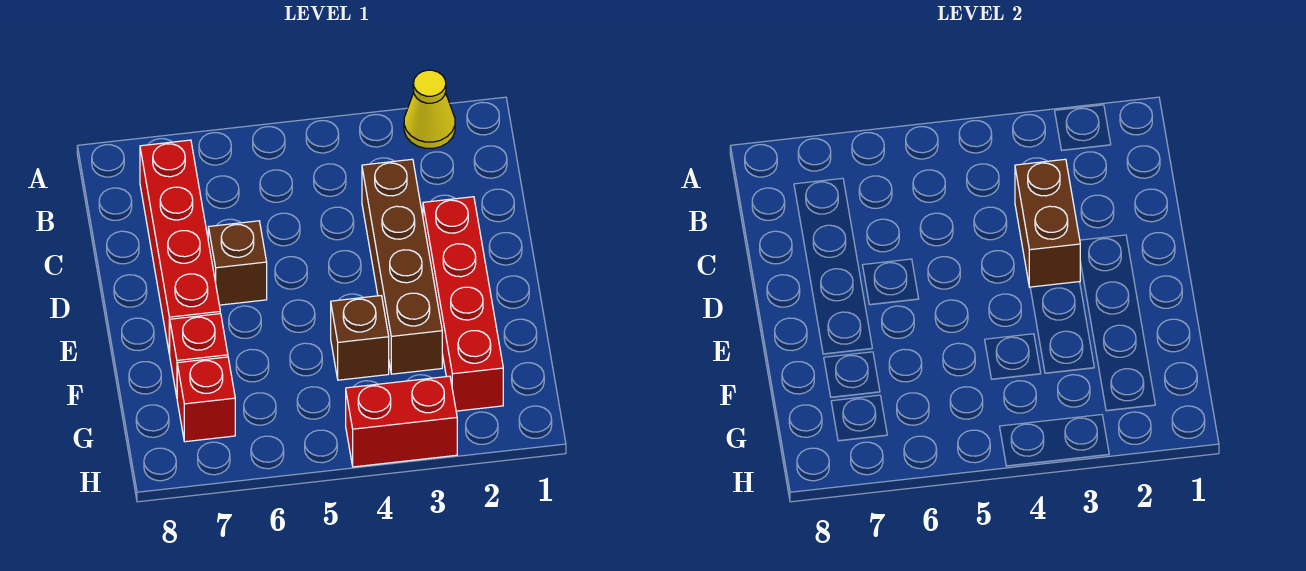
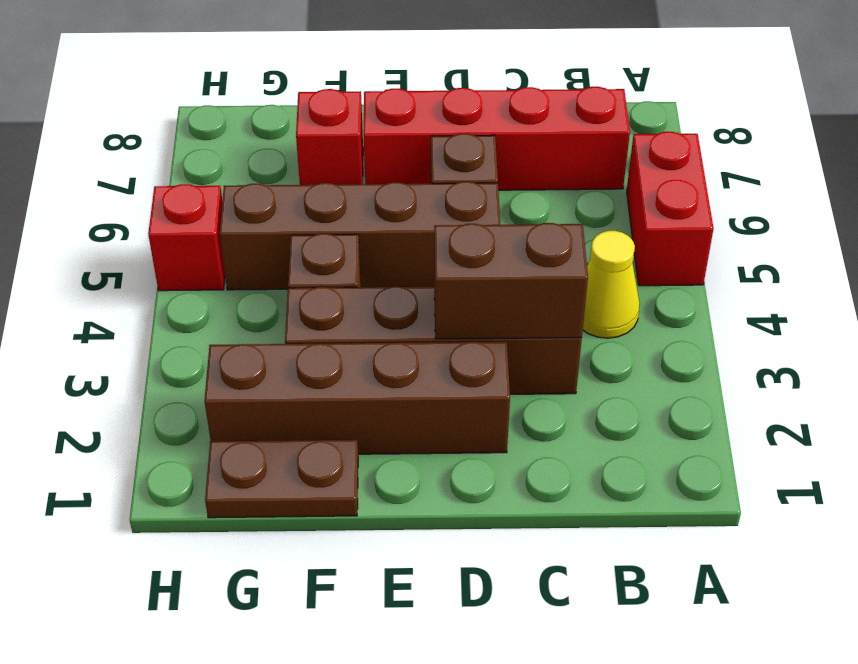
yellow cone A2 level 1 -> yellow cone B4 level 1
red brick D2:G2 level 1 -> brown brick D2:G2 level 1
none -> brown brick D5:G5 level 1
none -> brown plate F1:G1 level 1
red brick G7 level 1 -> red brick H5 level 1
red brick H3:H4 level 1 -> red brick A5:A6 level 1

